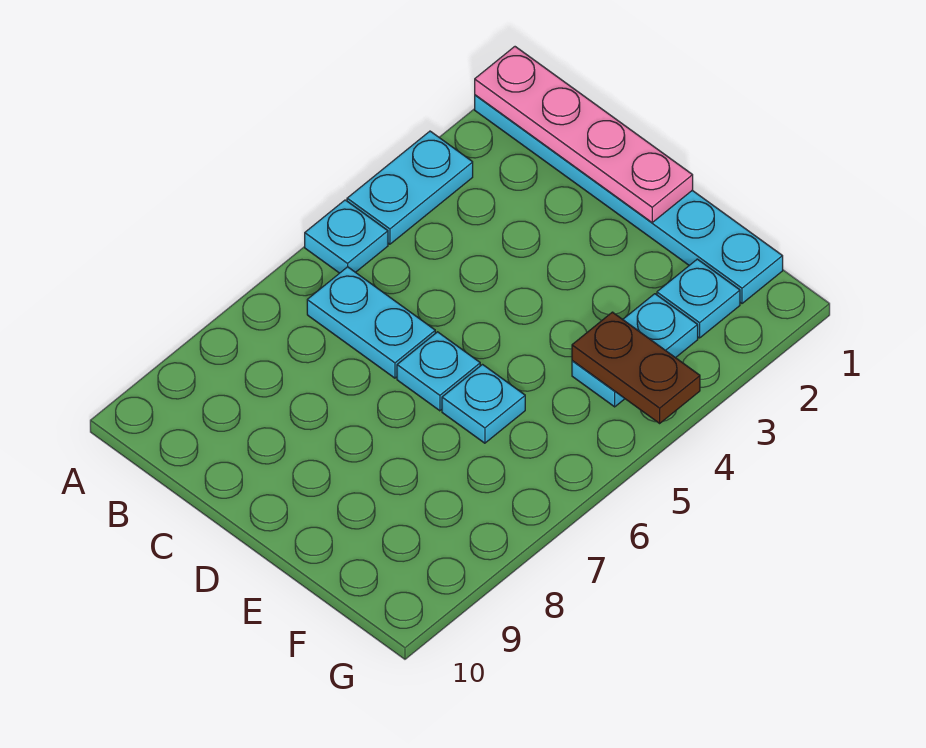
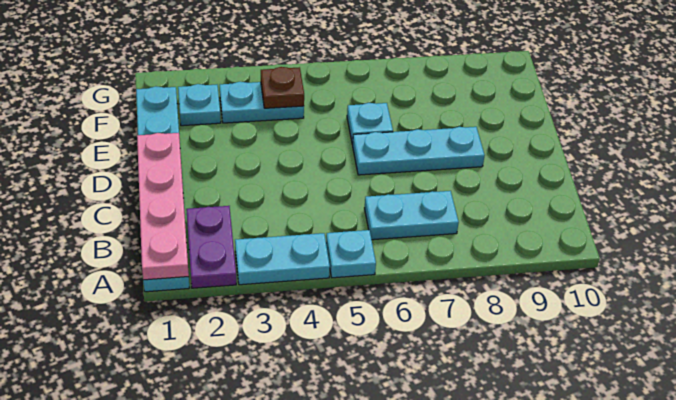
none -> purple plate A2:B2 level 1
cyan plate B6:C6 level 1 -> cyan plate B6:B7 level 1
cyan plate D6 level 1 -> cyan plate D6:D8 level 1
brown plate F4:G4 level 2 -> brown plate F4 level 2

